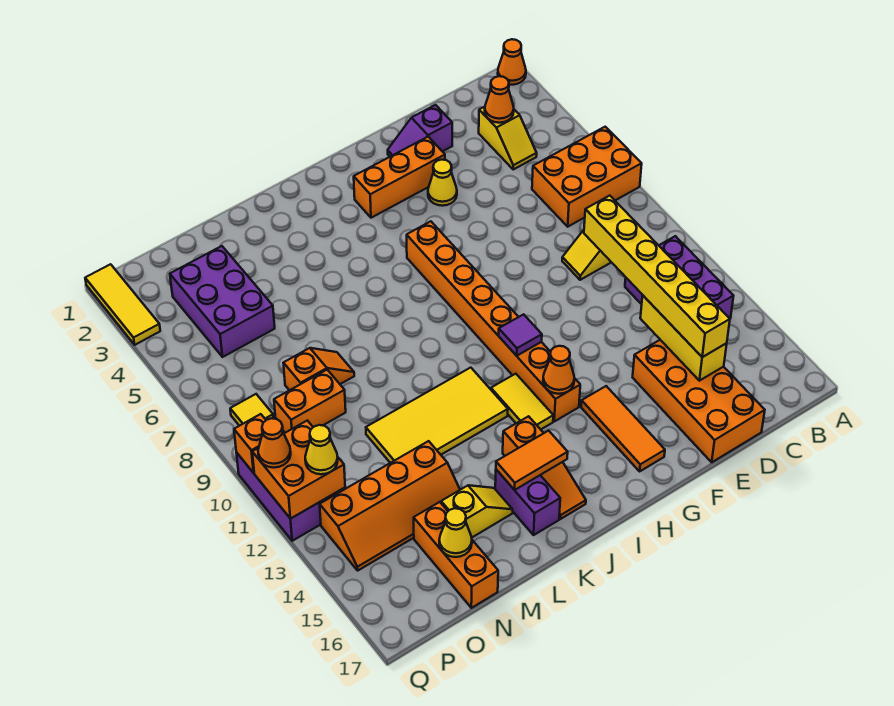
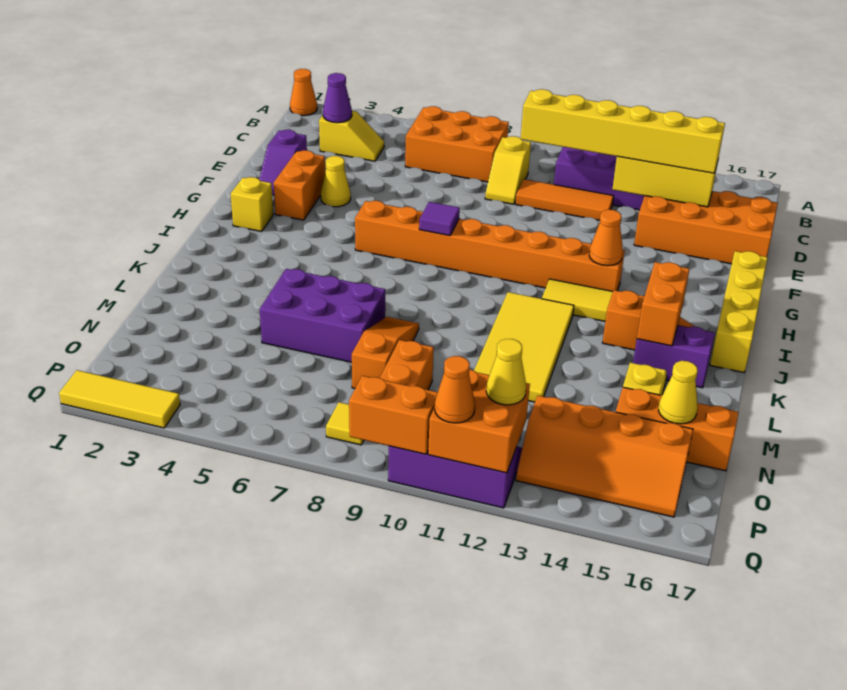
orange brick A6:C7 level 1 -> orange brick B6:C8 level 1
orange cone C3 level 2 -> purple cone C3 level 2
orange brick F3:H3 level 1 -> orange brick F3:G3 level 1
orange tile G14:G16 level 1 -> orange tile D10:D12 level 1
none -> yellow brick G17:J17 level 1
none -> yellow brick H2 level 1
purple tile H11 level 2 -> purple tile H8 level 2
orange tile J15:K15 level 2 -> orange brick J15:K15 level 2
orange slope M8:N8 level 1 top N -> orange slope L8:N8 level 1 top N
orange slope M13:P14 level 1 top 13 -> orange slope O13:P16 level 1 top O
purple brick N3:O5 level 1 -> purple brick L5:M7 level 1
orange brick Q10 level 2 -> orange brick Q9:Q10 level 2

